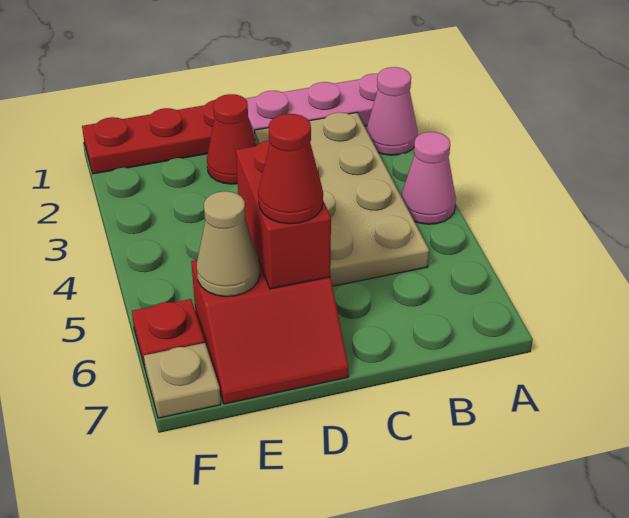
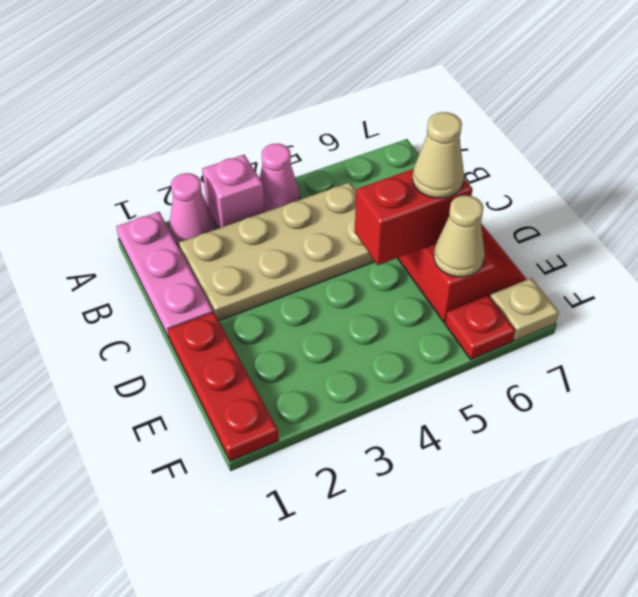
none -> pink brick A3 level 1
red cone D2 level 1 -> none
red cone D6 level 3 -> tan cone D6 level 3

